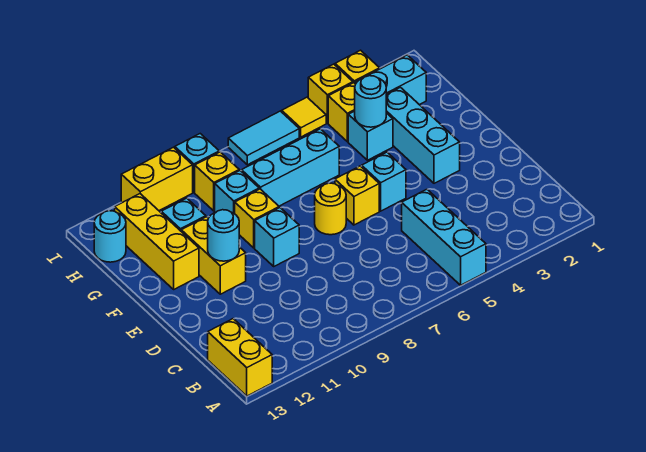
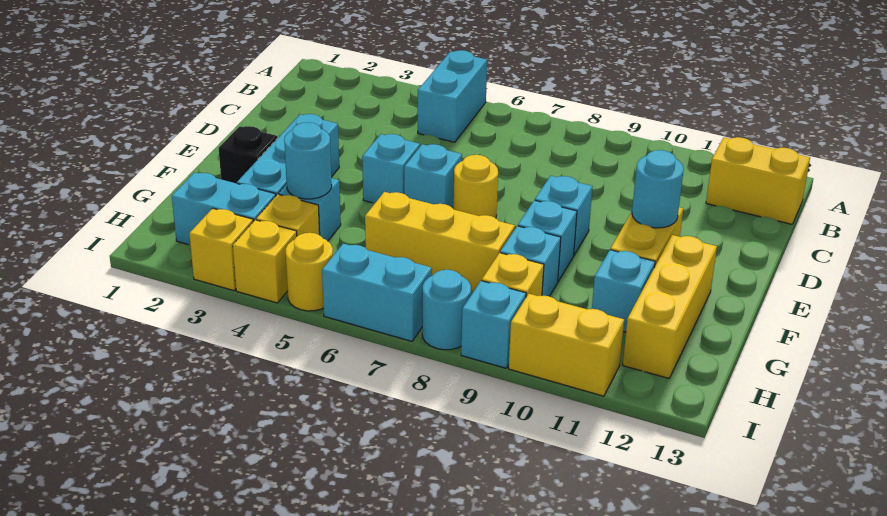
cyan brick A5:C5 level 1 -> cyan brick A5:B5 level 1
yellow brick A13:B13 level 1 -> yellow brick B12:B13 level 1
yellow brick E6 level 1 -> cyan brick E6 level 1
none -> black brick F2 level 1
yellow brick F9 level 1 -> cyan brick F9 level 1
cyan brick G6:G8 level 1 -> yellow brick G6:G8 level 1
cyan round brick H13 level 1 -> cyan round brick I8 level 1
yellow tile I5 level 1 -> yellow round brick I5 level 1
cyan tile I6:I7 level 1 -> cyan brick I6:I7 level 1

